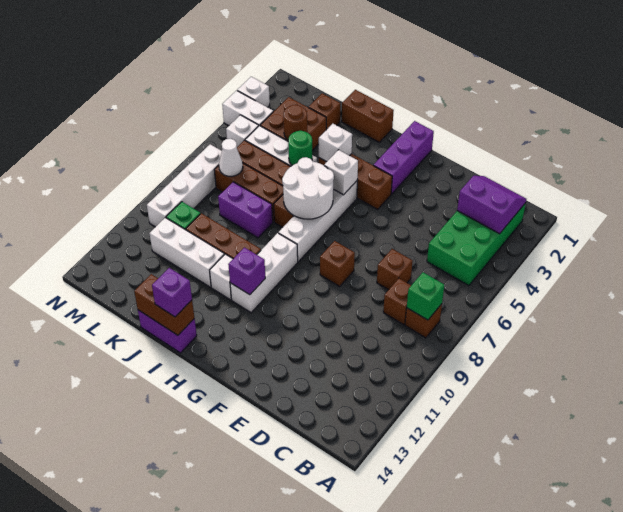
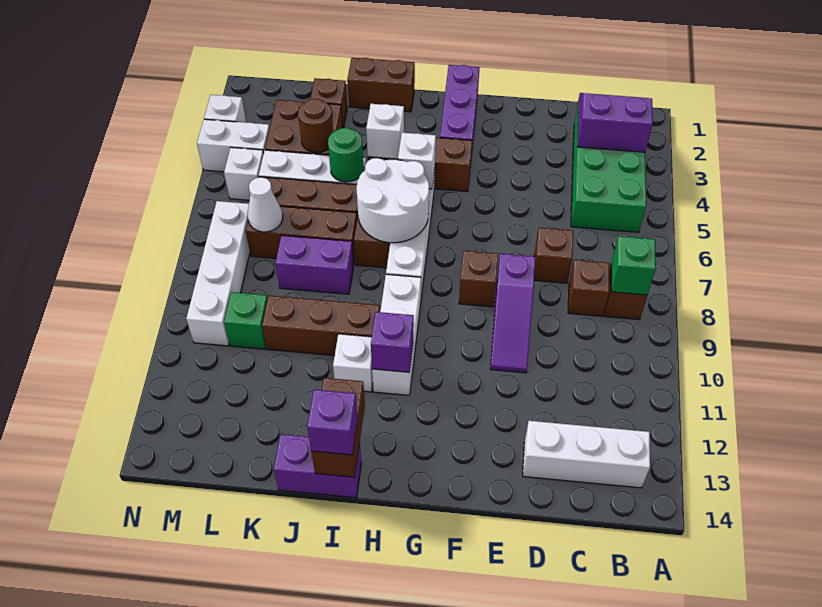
none -> purple slope E8:E10 level 1 top 8
brown brick I14:J14 level 2 -> brown brick I13:I14 level 2
white brick J11:L11 level 1 -> white brick B13:D13 level 1

